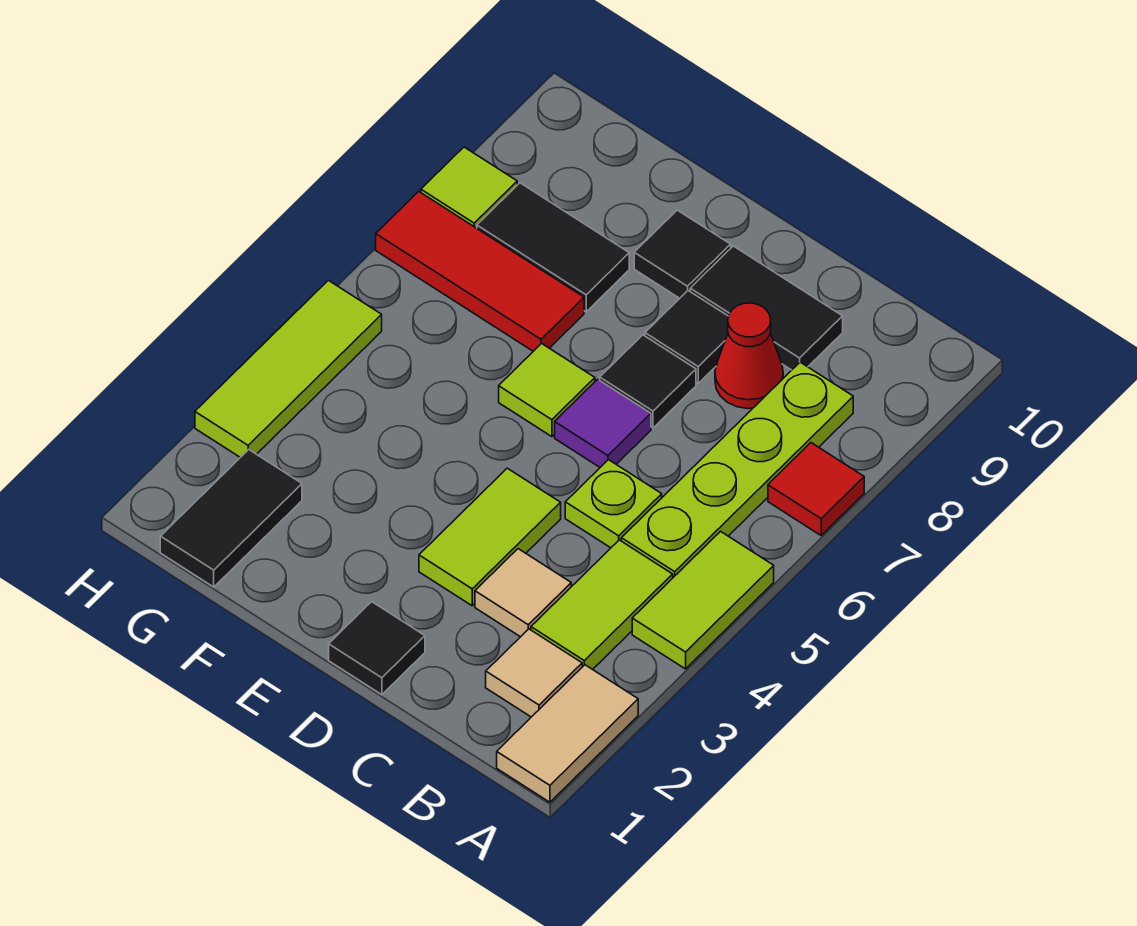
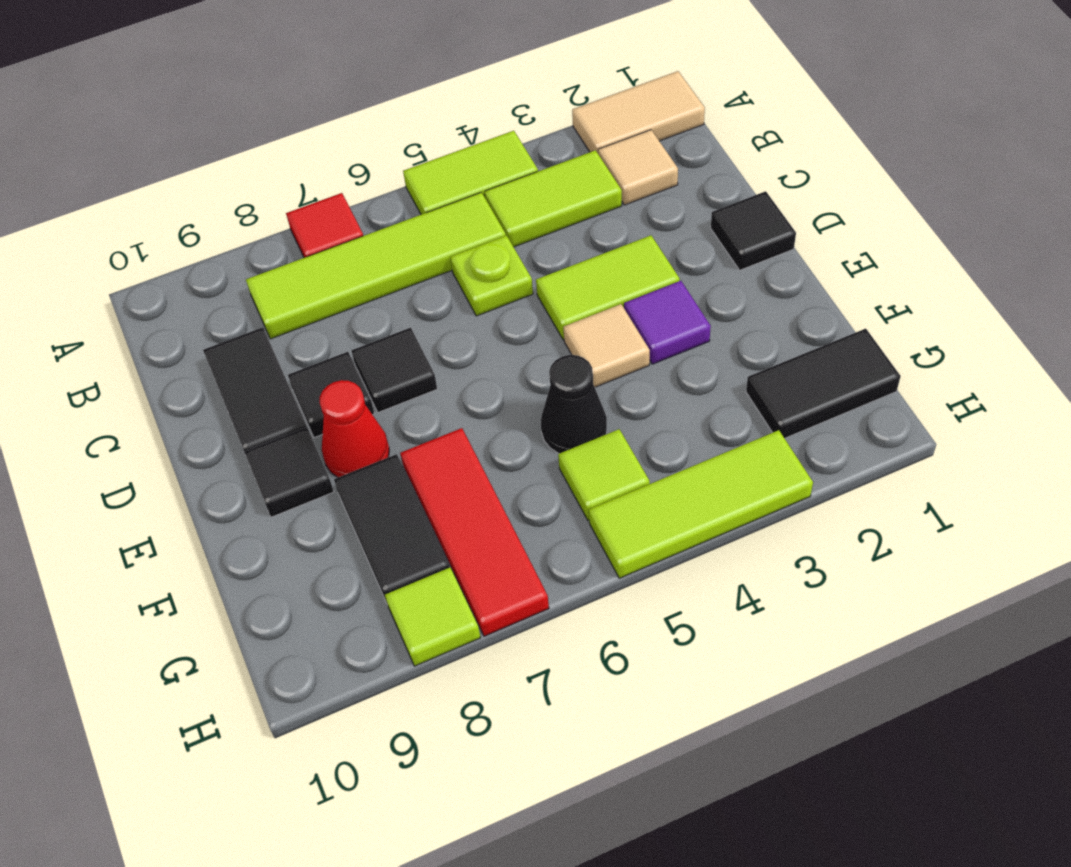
lime plate B5:B8 level 1 -> lime tile B5:B8 level 1
tan tile C3 level 1 -> tan tile E4 level 1
red cone C8 level 1 -> red cone E8 level 1
purple tile D6 level 1 -> purple tile E3 level 1
lime tile E6 level 1 -> lime tile G5 level 1
none -> black cone F5 level 1

